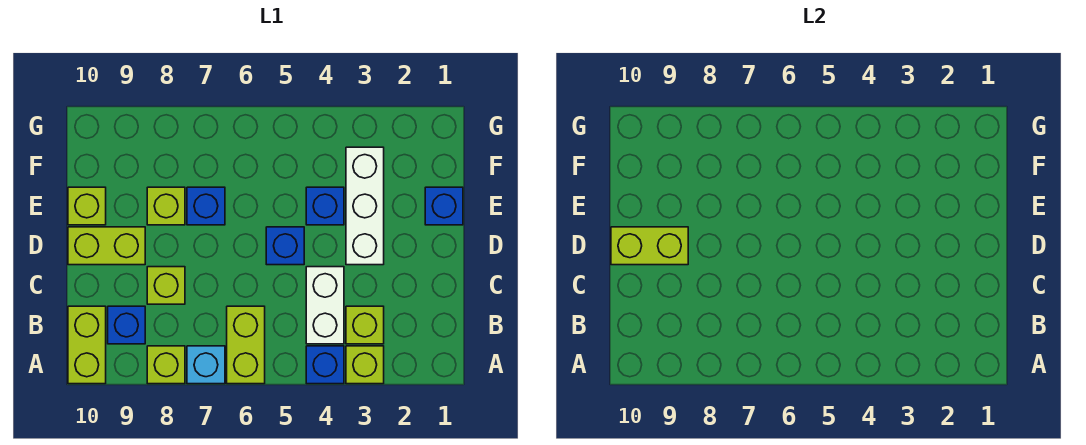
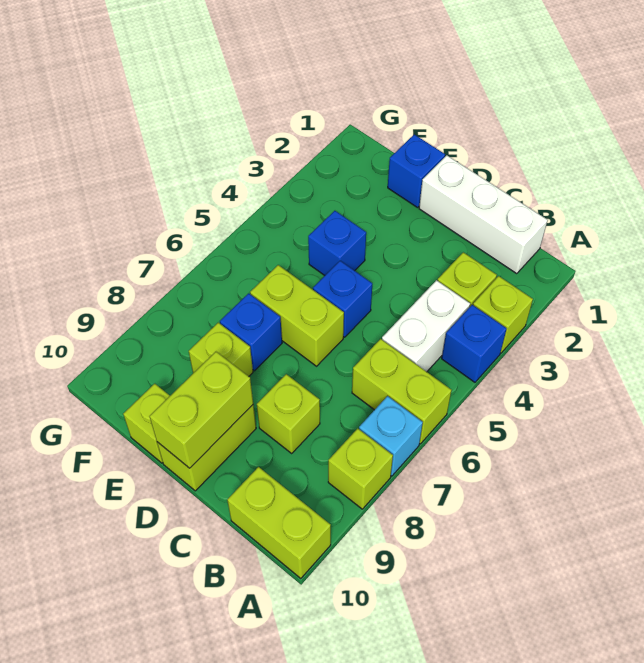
white brick B4:C4 level 1 -> white brick B4:B5 level 1
blue brick B9 level 1 -> none
white brick D3:F3 level 1 -> white brick B1:D1 level 1
none -> lime brick D6:E6 level 1

